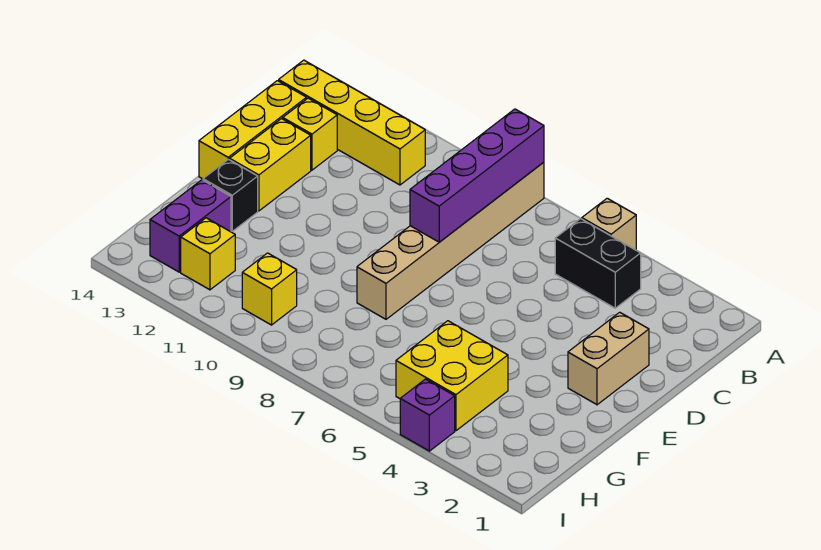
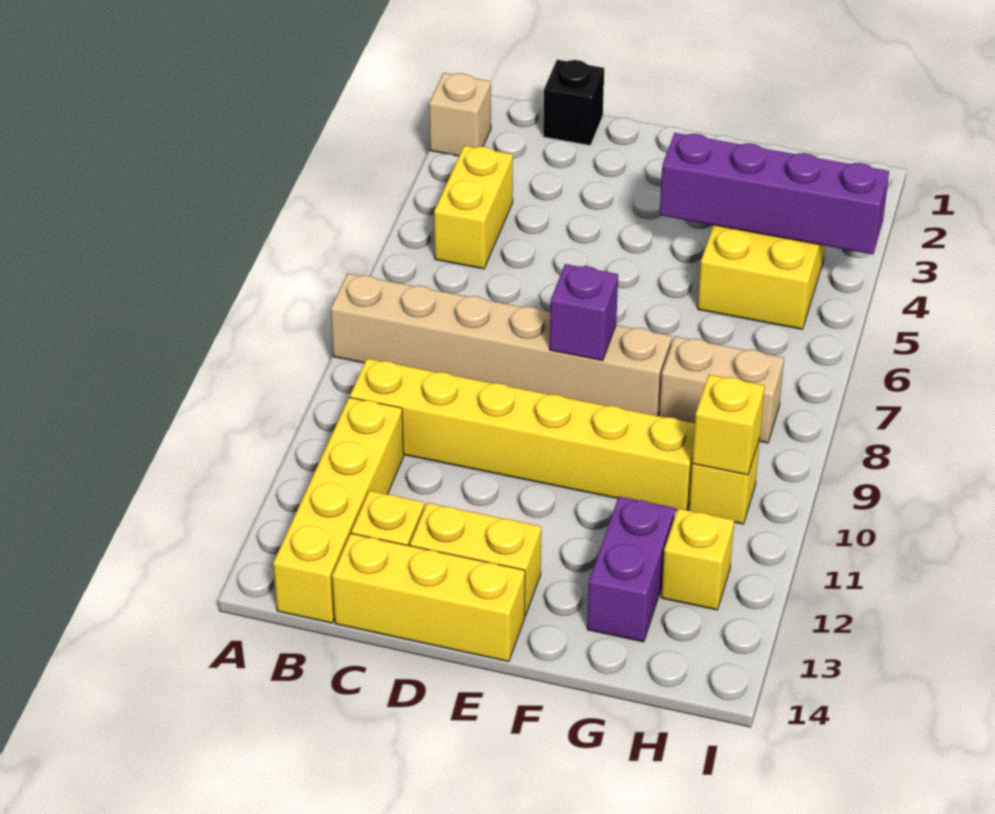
tan brick A5 level 1 -> tan brick A2 level 1
purple brick A8:D8 level 2 -> purple brick F4:I4 level 2
black brick B4:B5 level 1 -> yellow brick B4:B5 level 1
none -> yellow brick B10:G10 level 1
tan brick D2:E2 level 1 -> tan brick G8:H8 level 1
black brick F13 level 1 -> black brick C1 level 1
purple brick G13:H13 level 1 -> purple brick G12:G13 level 1
none -> yellow brick H10 level 2
purple brick I4 level 1 -> purple brick E8 level 2

